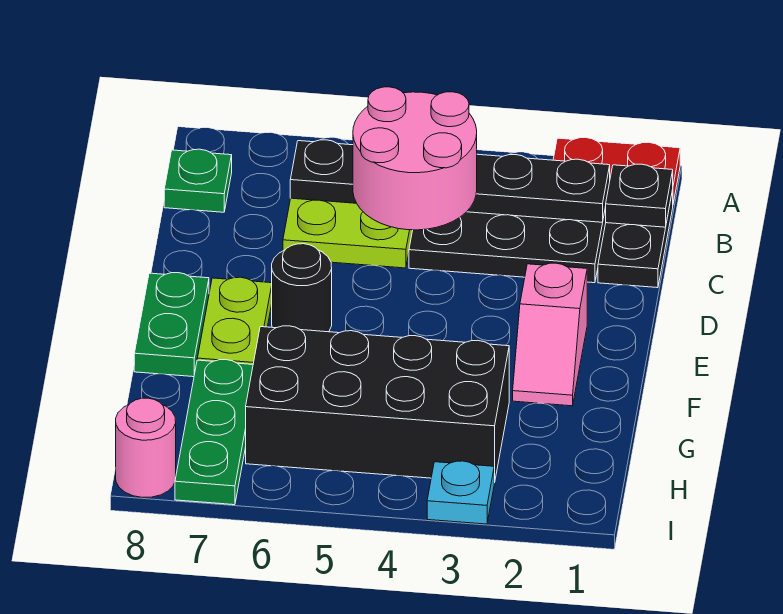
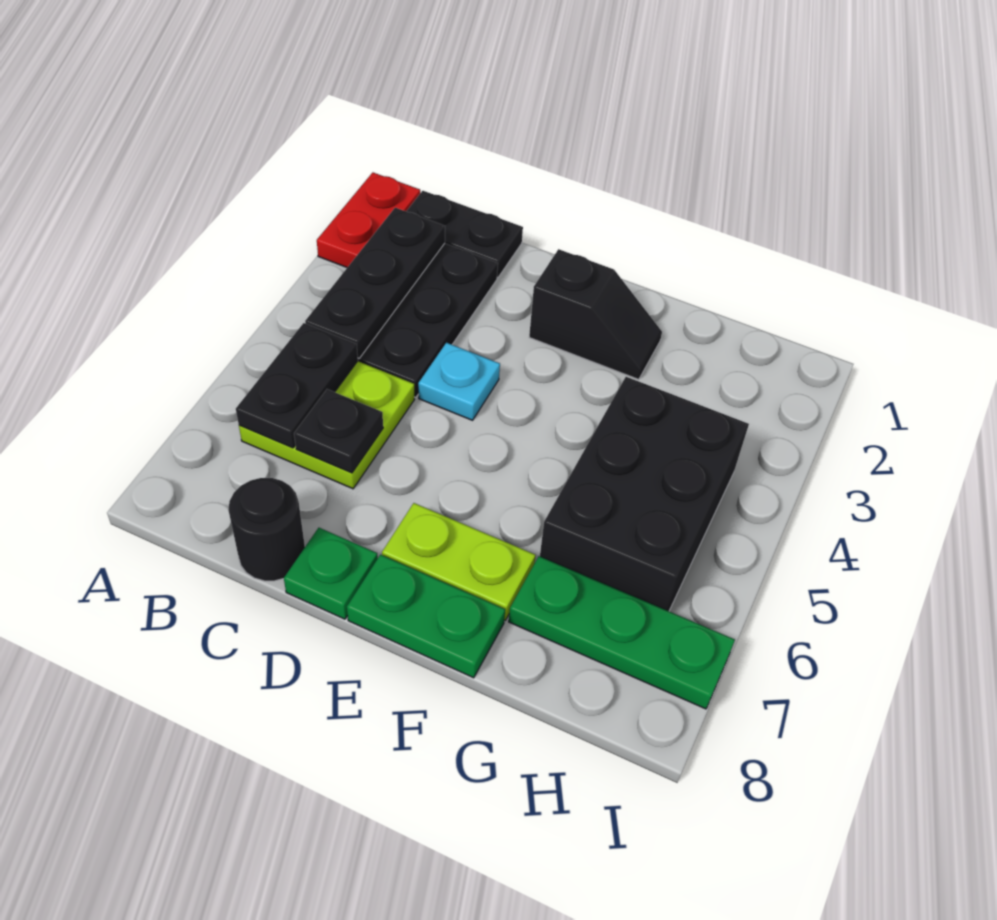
black plate B1 level 2 -> black plate C6 level 2
pink round brick B4:C5 level 3 -> none
green plate B8 level 1 -> green plate D8 level 1
pink slope E2:F2 level 1 top E -> black slope E2:F2 level 1 top E
black round brick E6 level 1 -> black round brick C8 level 1
black brick G3:H6 level 1 -> black brick G4:H6 level 1
cyan plate I3 level 1 -> cyan plate D4 level 1
pink round brick I8 level 1 -> none

